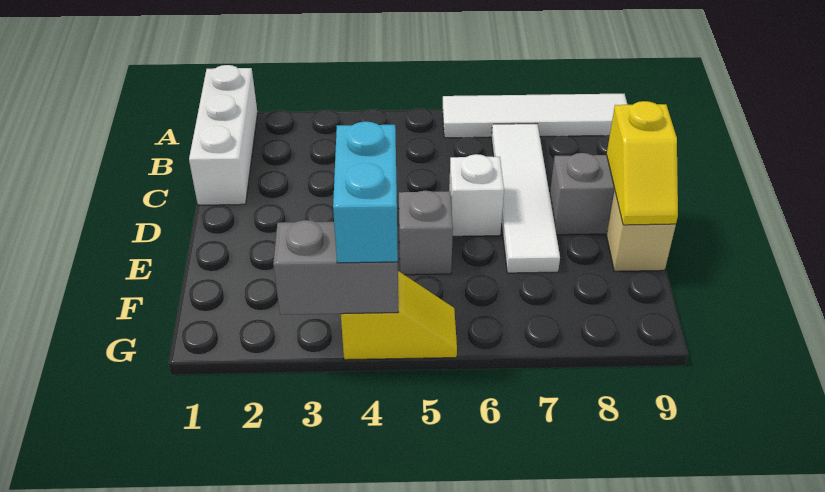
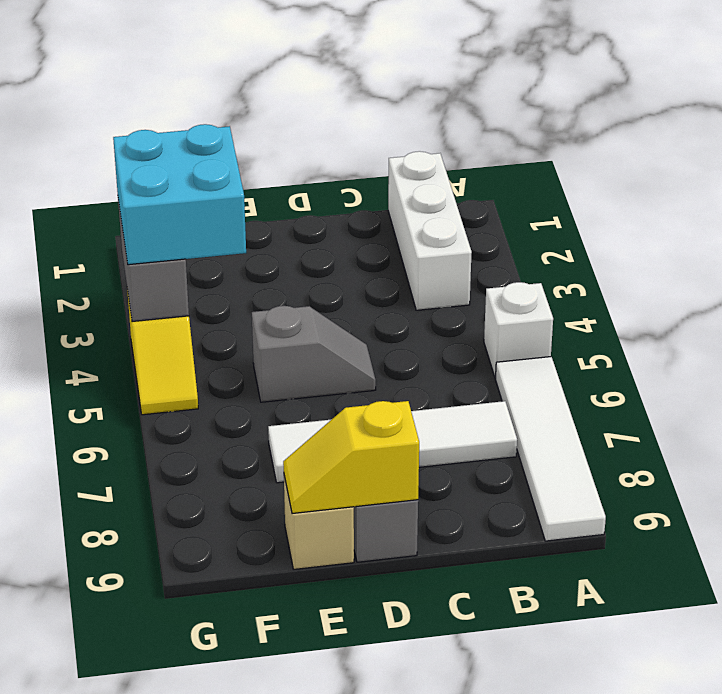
white brick A1:C1 level 1 -> white brick B1:B3 level 1
white brick D6 level 1 -> white brick A5 level 1
cyan brick F4:G4 level 3 -> cyan brick F3:G4 level 3

